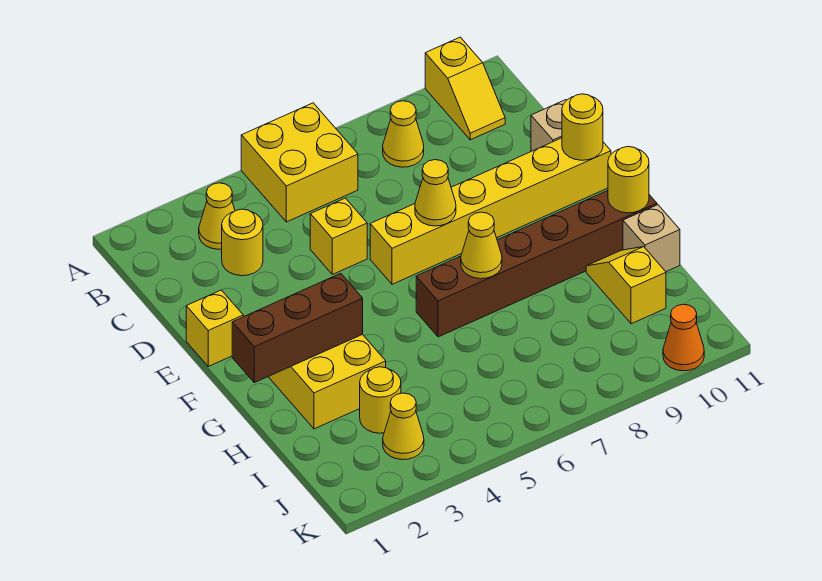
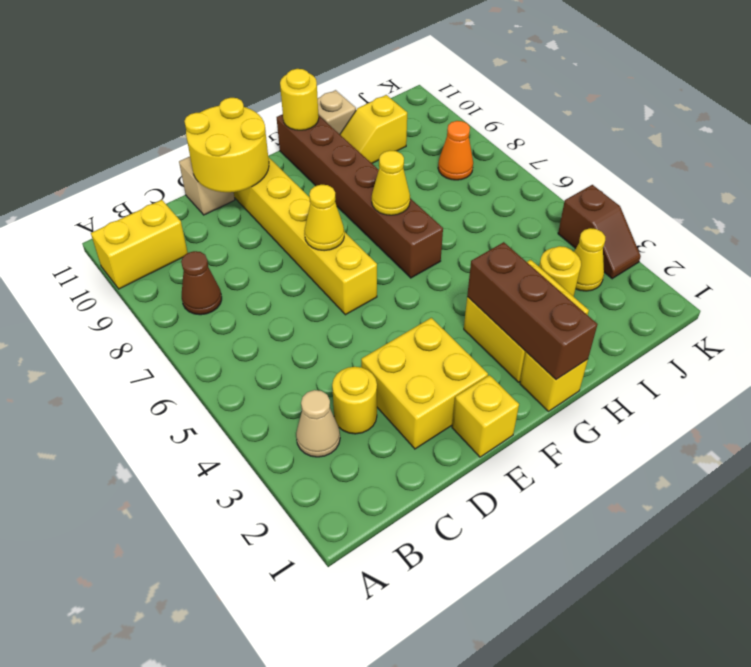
yellow brick A5:B6 level 1 -> yellow brick D2:E3 level 1
yellow slope A10:B10 level 1 top A -> yellow brick A10:B10 level 1
yellow cone B3 level 1 -> tan cone B3 level 1
yellow cone B8 level 1 -> brown cone B8 level 1
yellow brick D5 level 1 -> yellow brick G1 level 1
yellow round brick E11 level 2 -> yellow round brick D10:E11 level 2
none -> brown slope K3:K4 level 1 top 4
orange cone K10 level 1 -> orange cone J8 level 1

